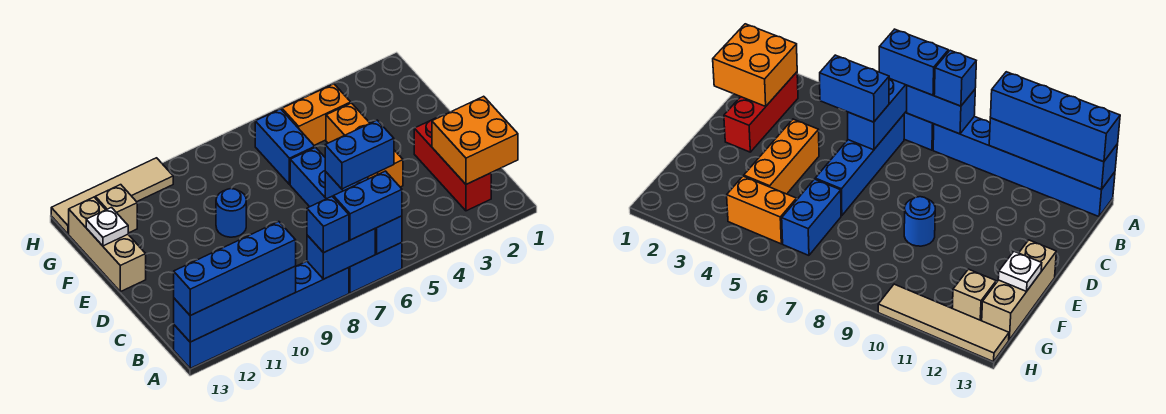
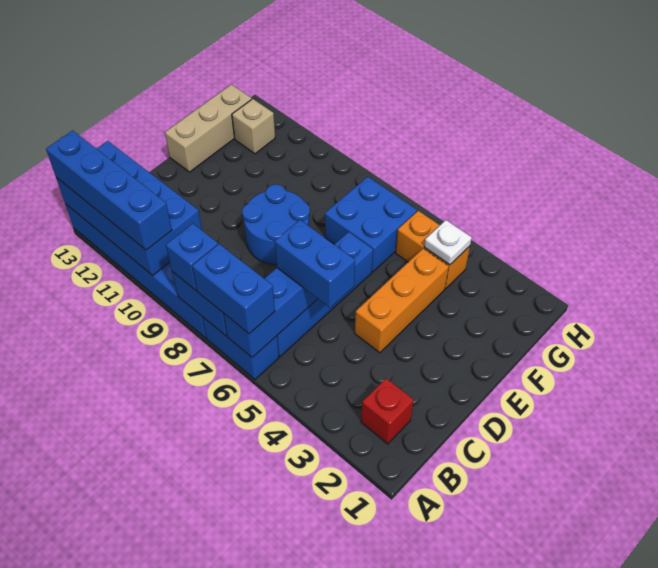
blue brick A10:A13 level 2 -> blue brick A10:B13 level 2
orange brick B1:C2 level 2 -> none
red brick B2:D2 level 1 -> red brick B2 level 1
blue round brick E9 level 1 -> blue round brick D8:E9 level 1
blue brick F6:G6 level 1 -> blue brick F6:G7 level 1
white plate F13 level 2 -> white plate G4 level 2
tan tile H10:H13 level 1 -> none

